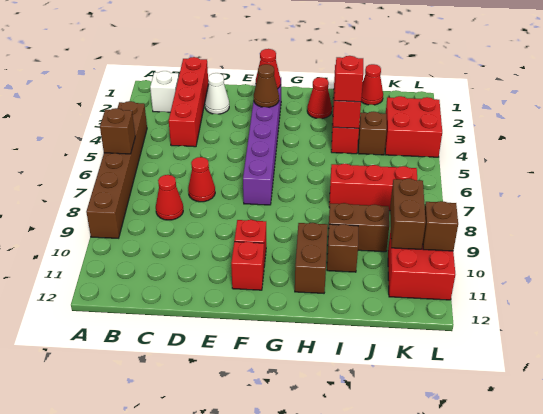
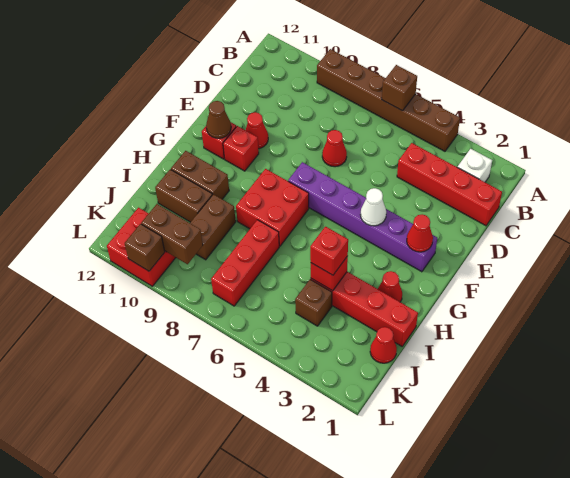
red cone C8 level 1 -> red cone E10 level 1
white cone D2 level 1 -> white cone F4 level 2
brown cone F3 level 2 -> brown cone F11 level 2
brown brick I10 level 1 -> brown brick I10:I11 level 1
red brick K3:L4 level 1 -> red brick G7:H8 level 1

